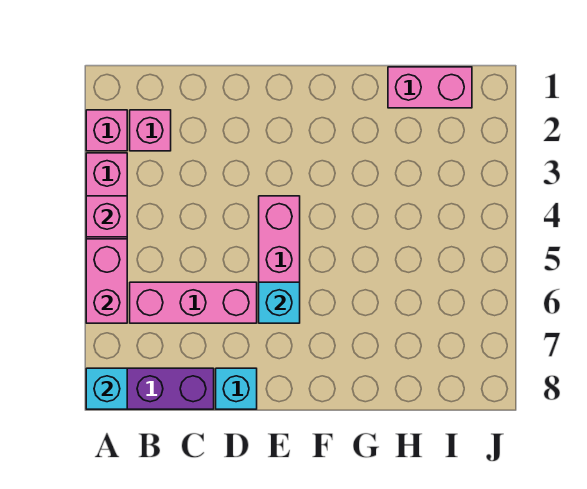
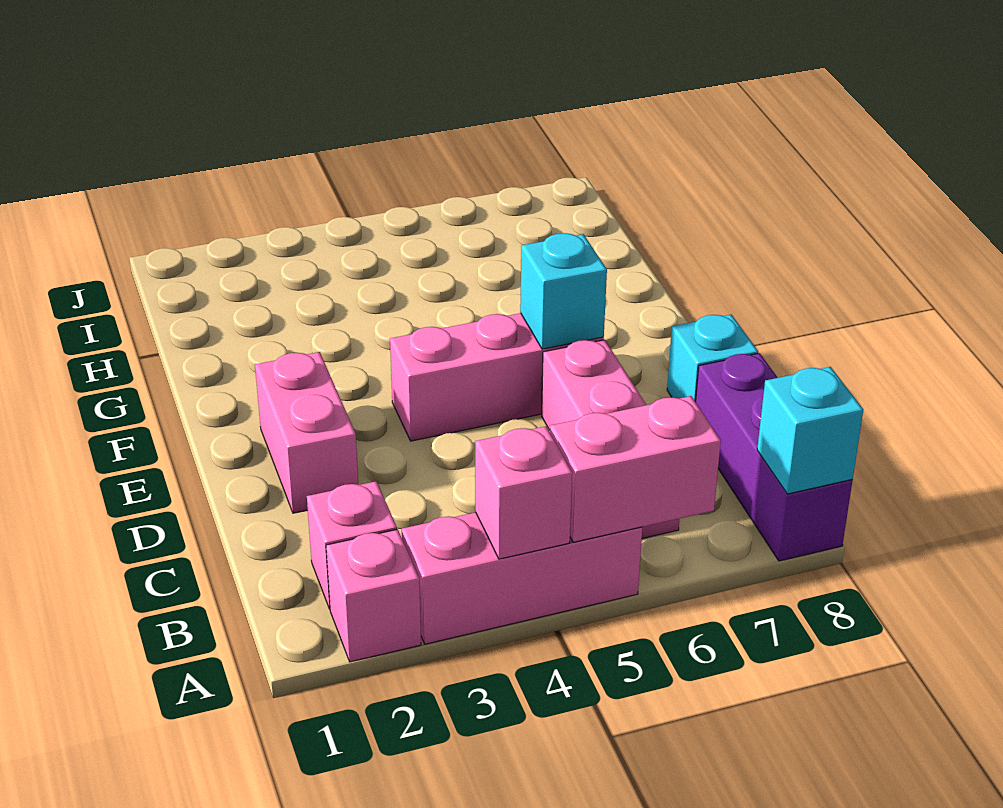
pink brick H1:I1 level 1 -> pink brick D2:E2 level 1

